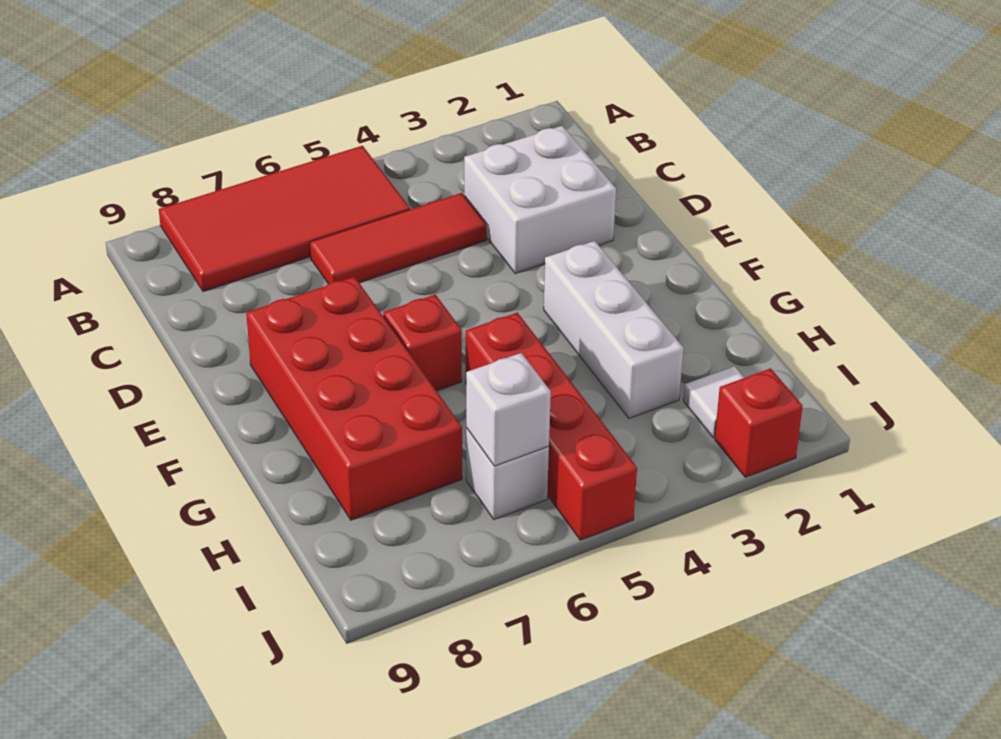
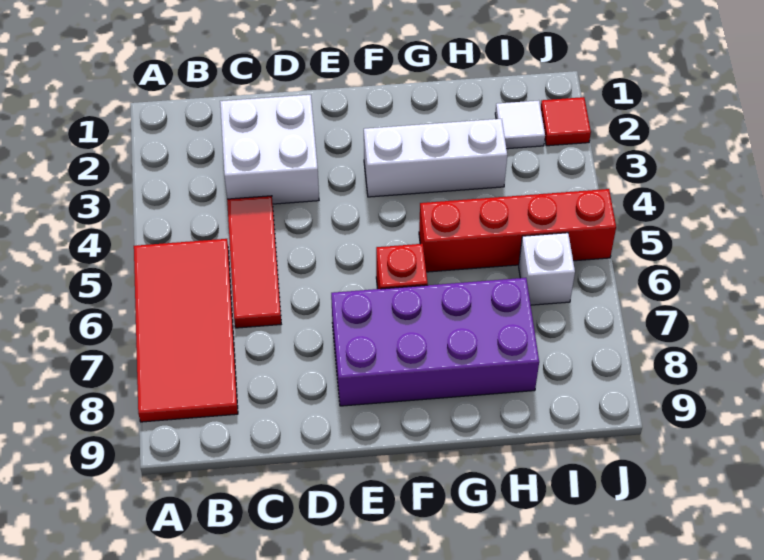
red brick E7:H8 level 1 -> purple brick E7:H8 level 1
white brick I6 level 2 -> none
red brick J2 level 1 -> red tile J2 level 1

